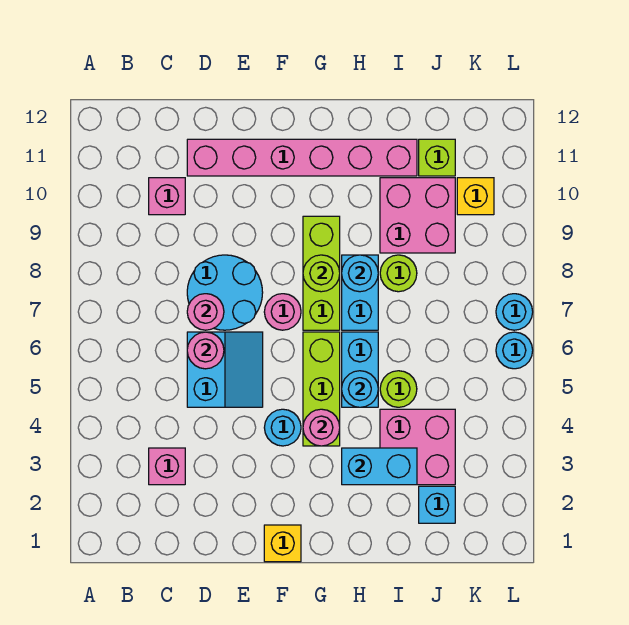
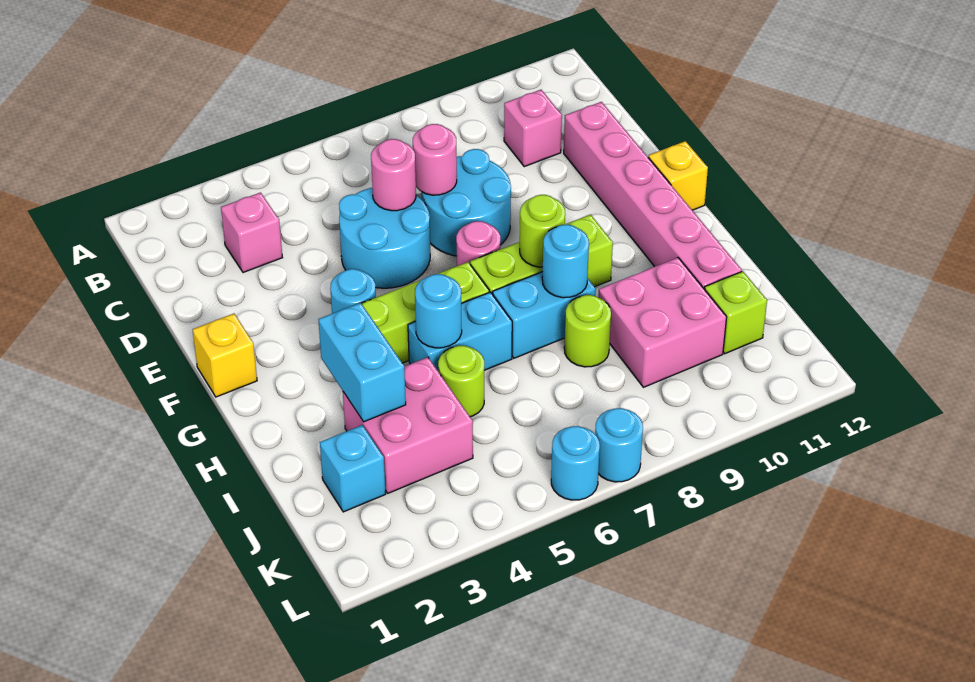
cyan slope D5:E6 level 1 top D -> cyan round brick D5:E6 level 1
pink round brick G4 level 2 -> none
yellow brick K10 level 1 -> yellow brick F12 level 1

